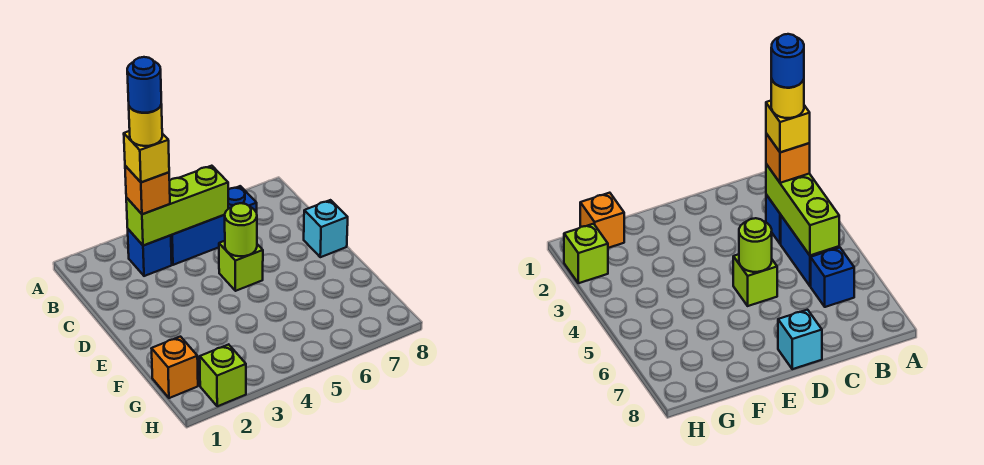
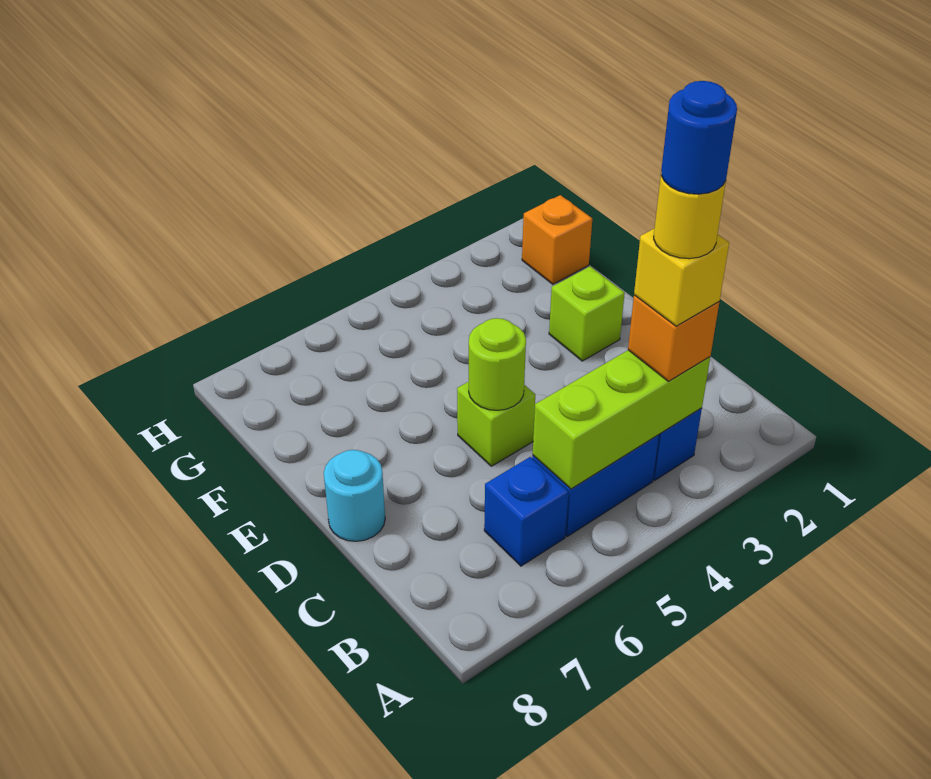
cyan brick D8 level 1 -> cyan round brick D8 level 1
lime brick H2 level 1 -> lime brick E2 level 1

